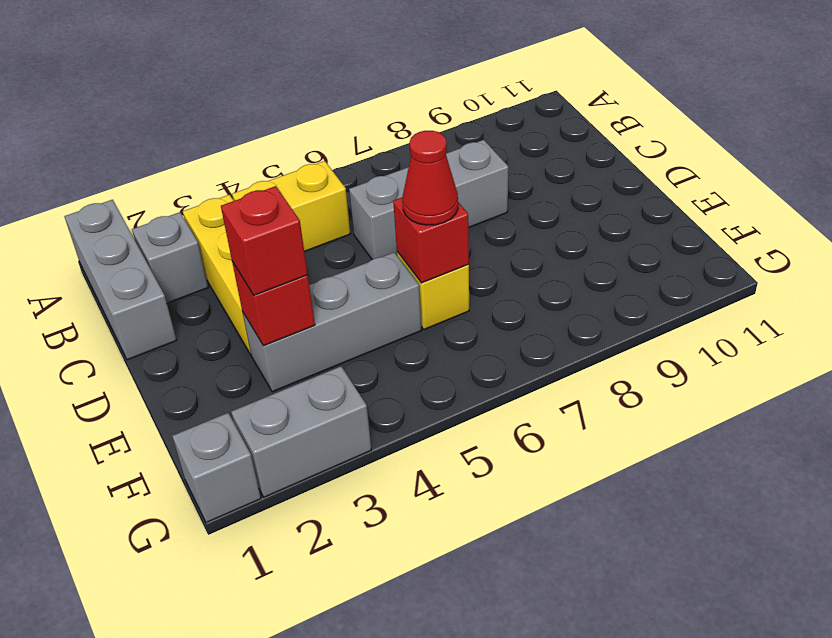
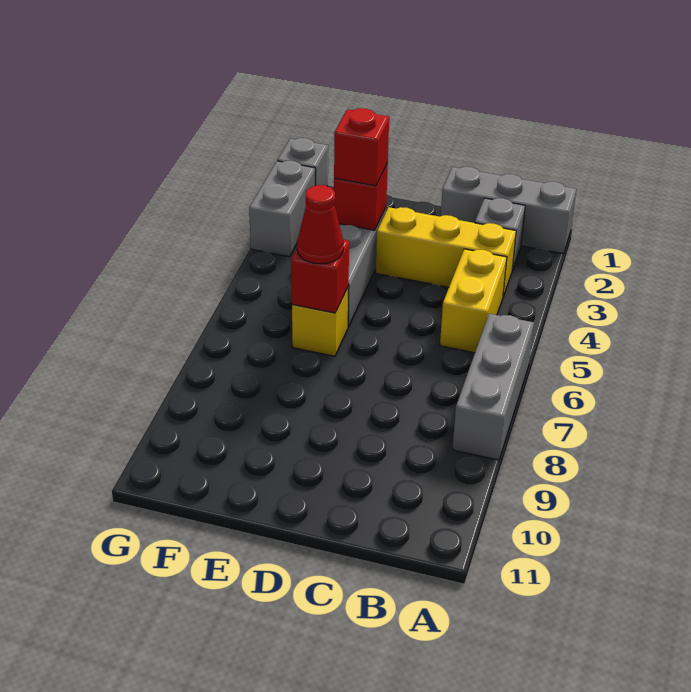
grey brick C6:C8 level 1 -> grey brick A6:A8 level 1

